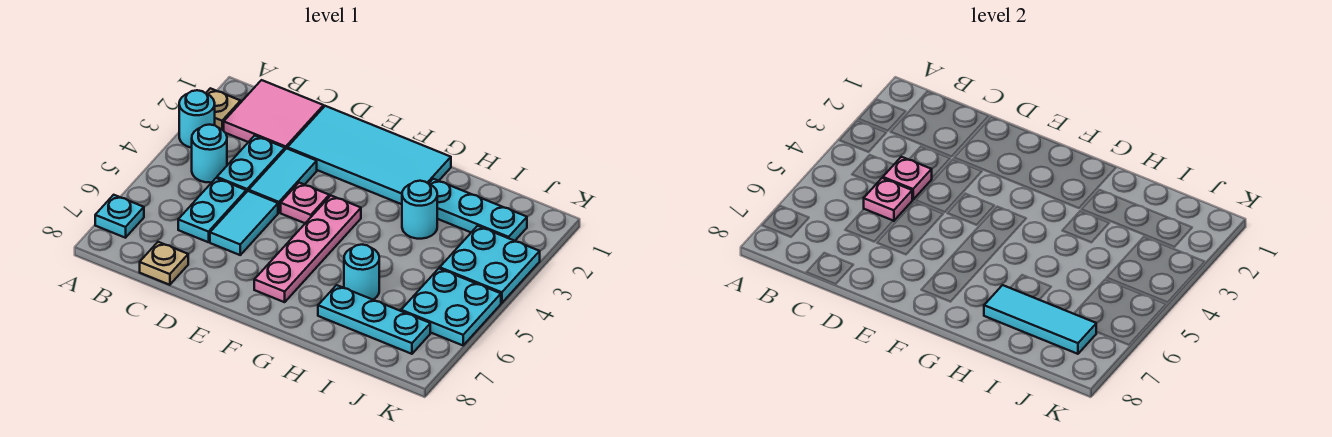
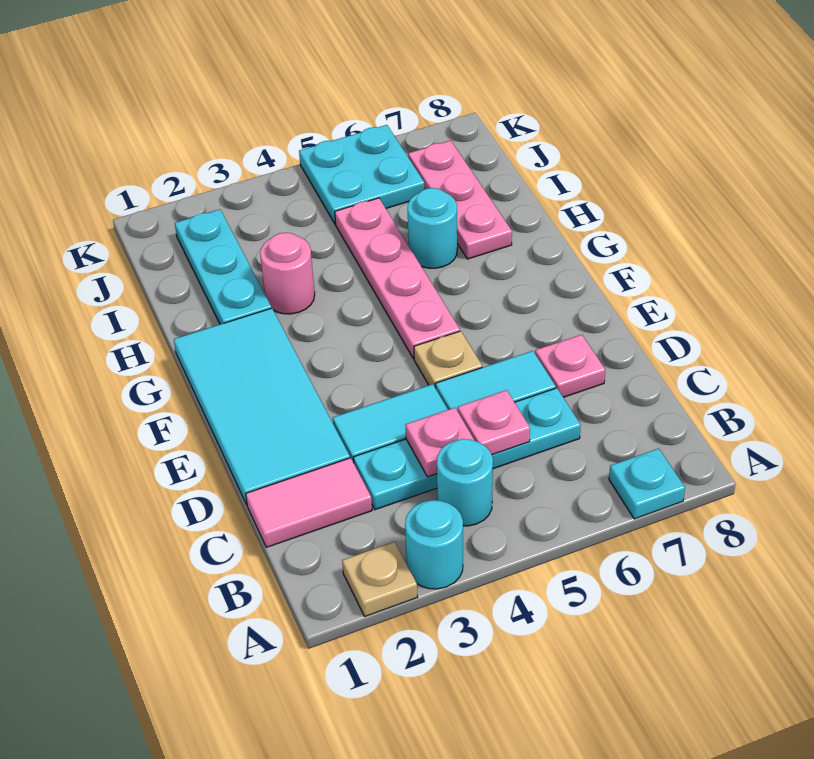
pink tile B1:C2 level 1 -> pink tile C1:C2 level 1
tan plate C8 level 1 -> tan plate E5 level 1
pink plate E4 level 1 -> pink plate D7 level 1
pink plate F4:F7 level 1 -> pink plate F5:I5 level 1
cyan round brick H3 level 1 -> pink round brick H3 level 1
cyan plate H7:J7 level 1 -> pink plate H7:J7 level 1
cyan tile H7:J7 level 2 -> none
cyan plate J3:K4 level 1 -> none

